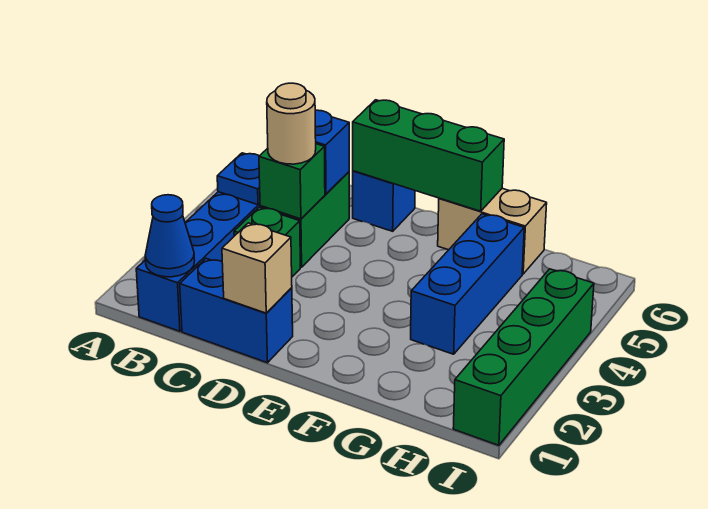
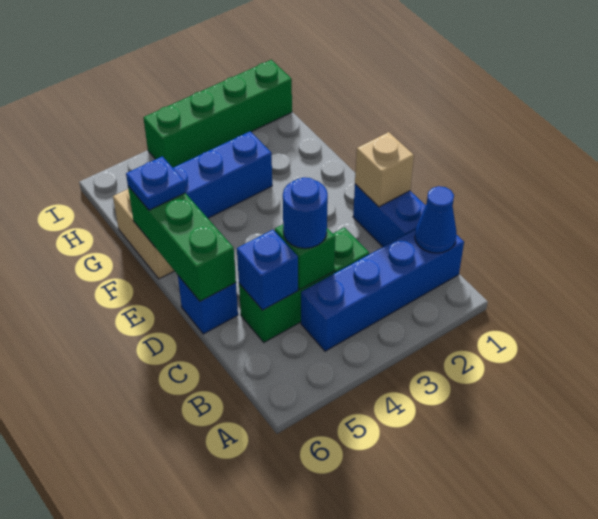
blue plate B4 level 2 -> blue plate F6 level 3
tan round brick C4 level 3 -> blue round brick C4 level 3

